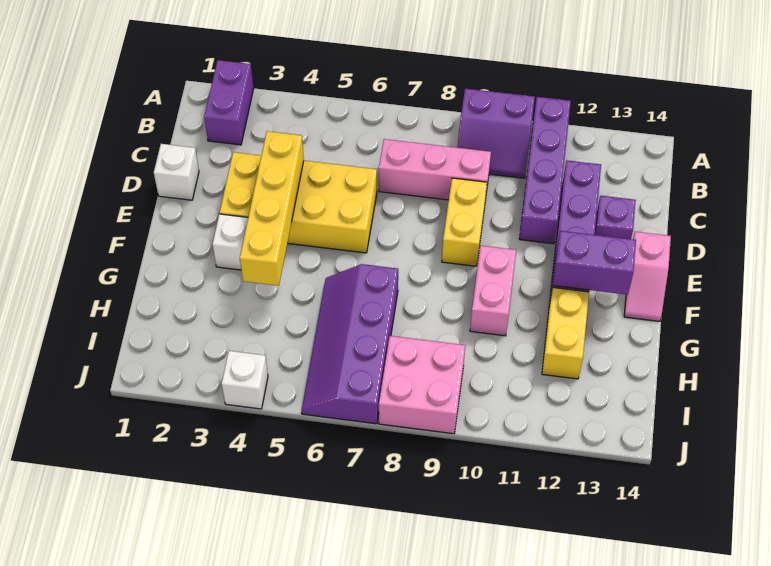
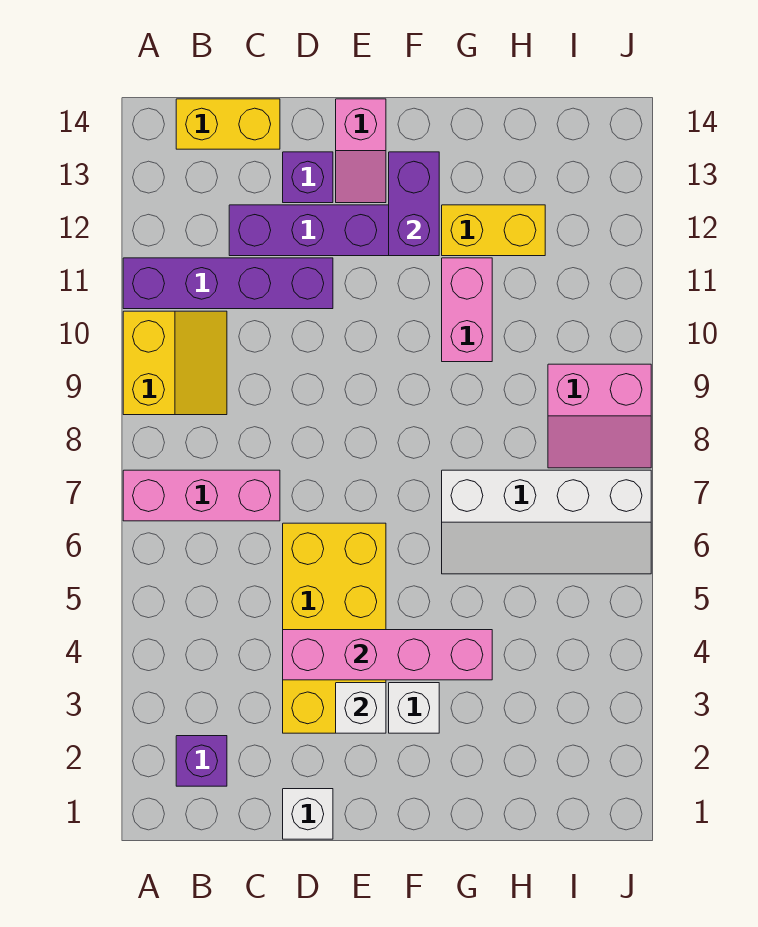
purple brick A2:B2 level 1 -> purple brick B2 level 1
purple slope A9:B10 level 1 top A -> yellow slope A9:B10 level 1 top A
pink brick C7:C9 level 1 -> pink brick A7:C7 level 1
yellow brick D4:G4 level 2 -> pink brick D4:G4 level 2
yellow brick D9:E9 level 1 -> yellow brick B14:C14 level 1
pink slope E14:F14 level 1 top E -> pink slope E13:E14 level 1 top 14
pink brick F10:G10 level 1 -> pink brick G10:G11 level 1
purple slope G6:J7 level 1 top 7 -> white slope G6:J7 level 1 top 7
pink brick I8:J9 level 1 -> pink slope I8:J9 level 1 top 9
white brick J4 level 1 -> white brick E3 level 2

